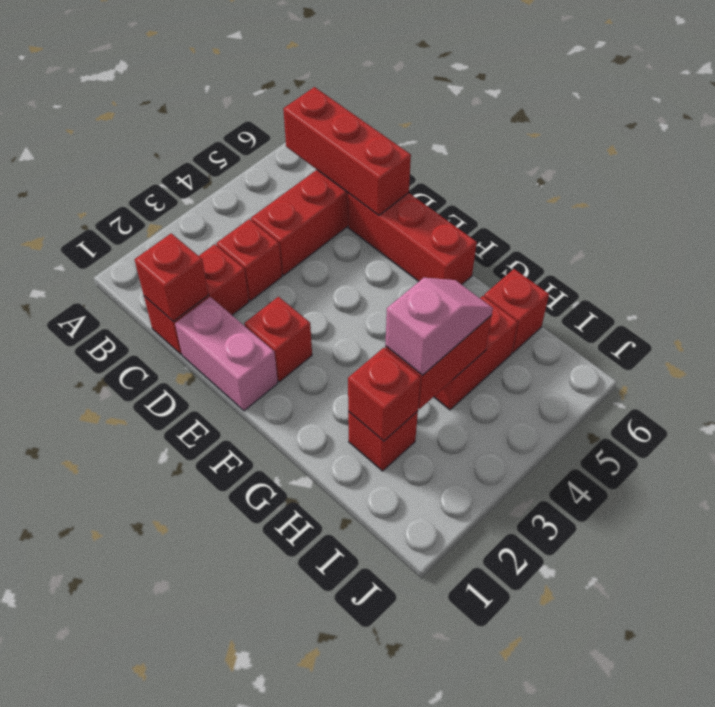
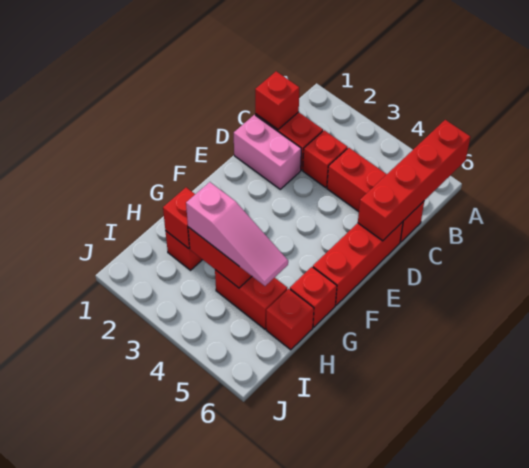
red brick B6:D6 level 2 -> red brick A6:D6 level 2
pink brick D1:E1 level 1 -> pink brick D1:D2 level 1
red brick E2 level 1 -> red brick G6 level 1
pink slope H3:H4 level 3 top 3 -> pink slope H3:H5 level 3 top 3

